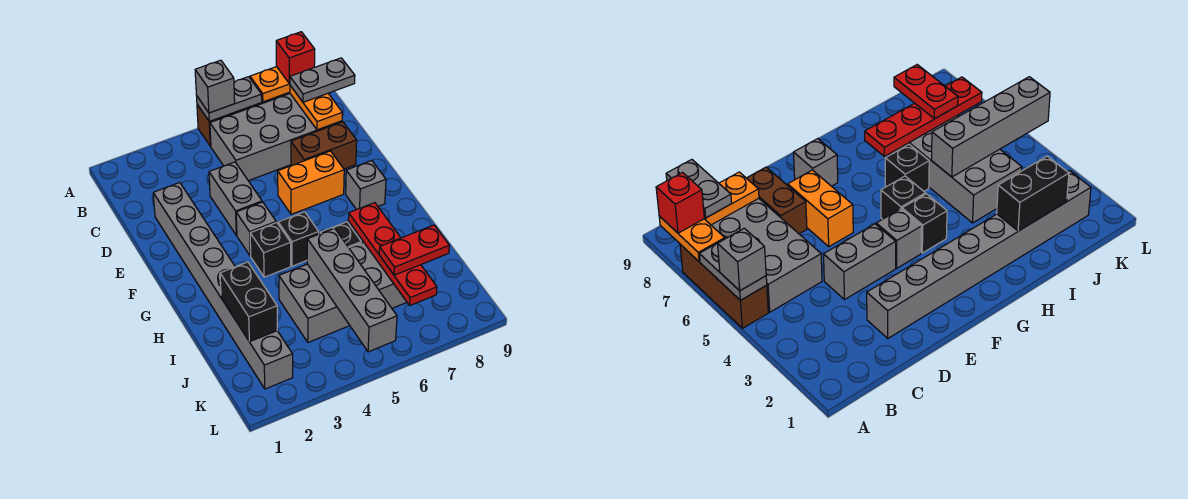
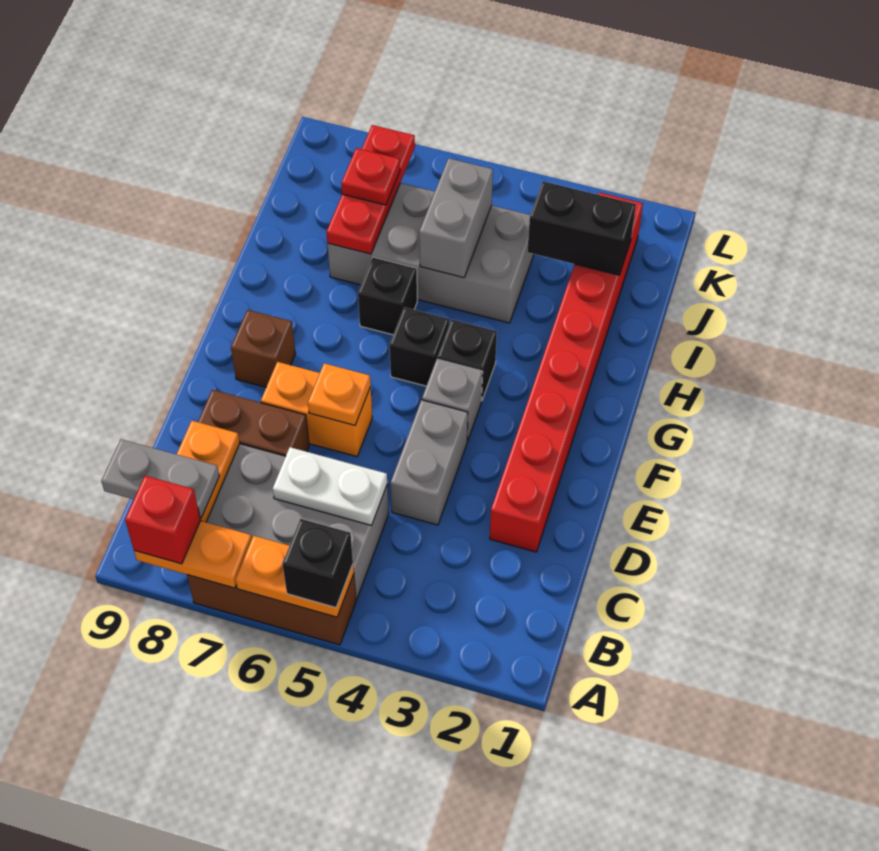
grey plate A5:A6 level 2 -> orange plate A5:A6 level 2
grey brick A5 level 3 -> black brick A5 level 3
none -> white plate C5:C6 level 2
grey brick D2:K2 level 1 -> red brick D2:K2 level 1
none -> orange plate E6 level 2
grey brick F8 level 1 -> brown brick F8 level 1
red plate H7:K7 level 2 -> red plate I7:K7 level 2
black brick I2:J2 level 2 -> black brick J2:J3 level 2
grey brick I5:L5 level 2 -> grey brick I5:J5 level 2
red plate J7:J8 level 3 -> red plate J7 level 3

